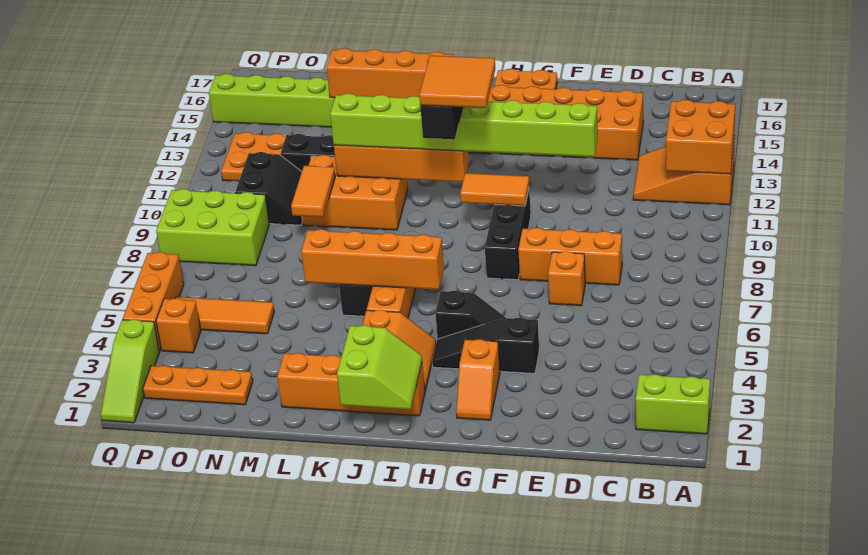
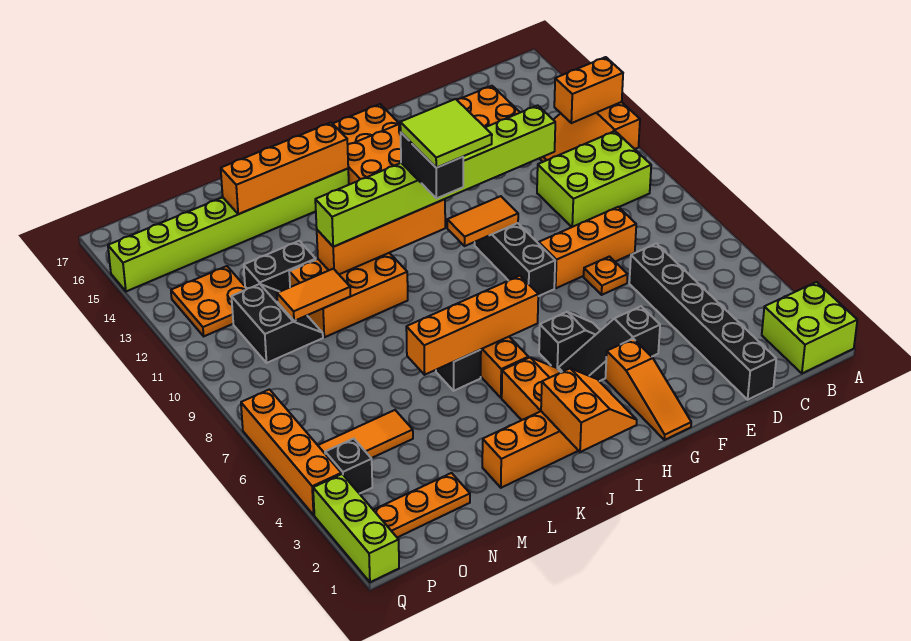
lime brick A2:B2 level 1 -> lime brick A1:B2 level 1
orange brick A12:B13 level 2 -> orange brick A13:B13 level 2
none -> black brick D1:D6 level 1
orange brick E7 level 1 -> orange plate E7 level 1
orange slope G2:G3 level 1 top 3 -> orange slope G1:G3 level 1 top 3
orange tile H10:I11 level 5 -> lime tile H10:I11 level 5
lime slope I1:J2 level 2 top J -> orange slope I1:J2 level 2 top J
orange tile M9:M10 level 2 -> orange tile M10:N10 level 2
lime brick O8:Q9 level 1 -> lime brick B10:D11 level 1
orange brick P4 level 1 -> black brick P4 level 1
lime slope Q1:Q3 level 1 top 3 -> lime brick Q1:Q3 level 1
orange brick Q4:Q6 level 1 -> orange brick Q4:Q7 level 1

